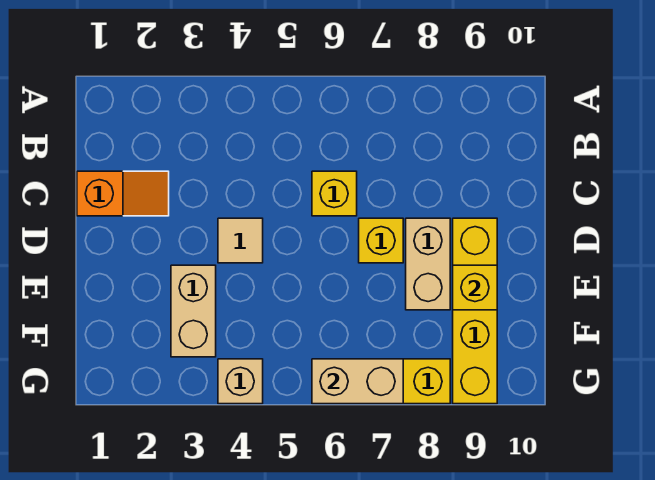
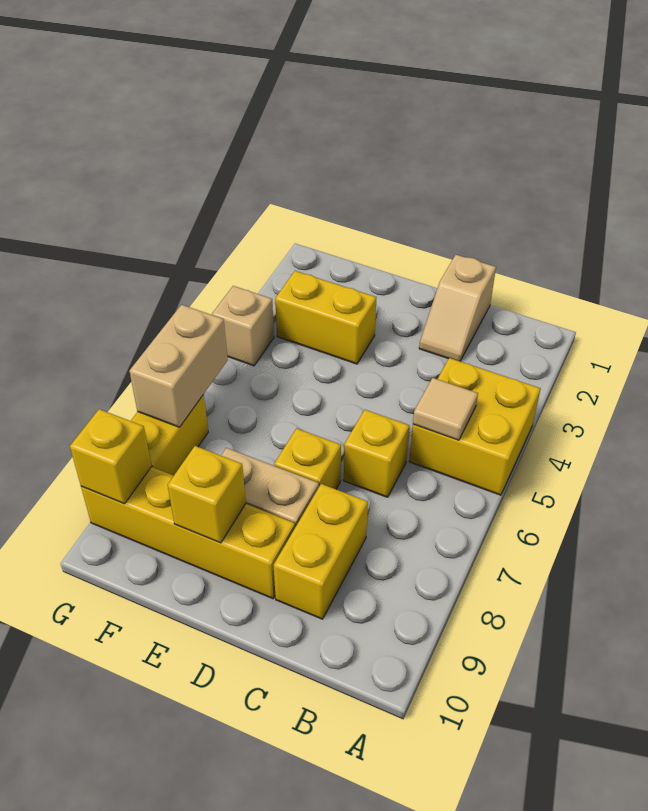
none -> yellow brick A4:B5 level 1
orange slope C1:C2 level 1 top 1 -> tan slope C1:C2 level 1 top 1
none -> yellow brick C8:C9 level 1
tan tile D4 level 1 -> tan tile B5 level 2
tan brick E3:F3 level 1 -> yellow brick E3:F3 level 1
none -> yellow brick G9 level 2

